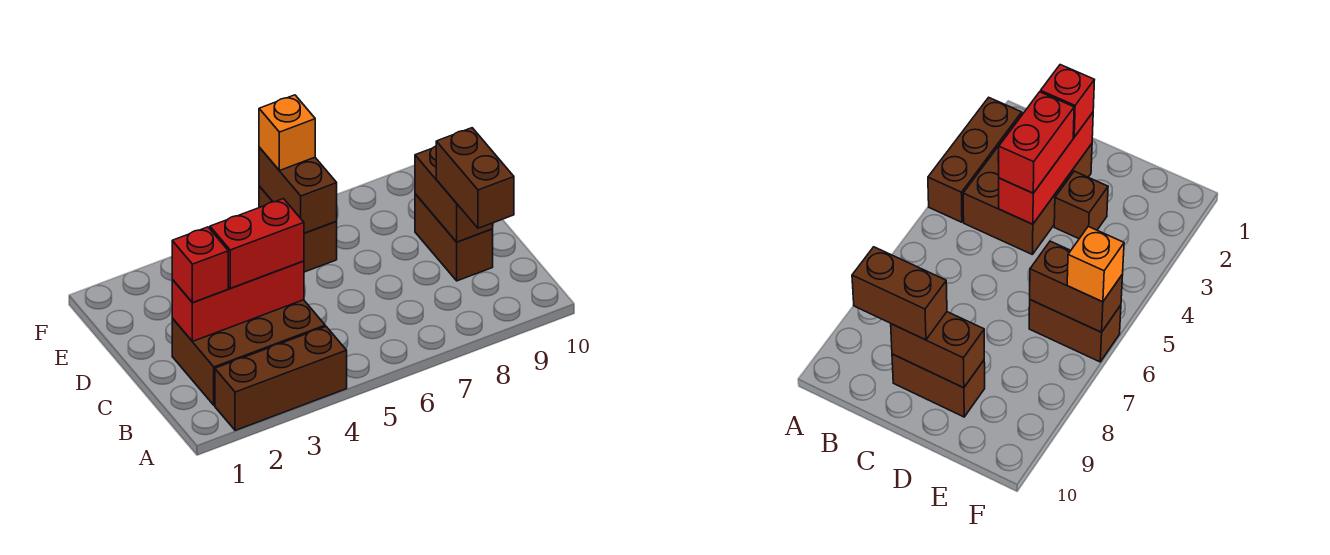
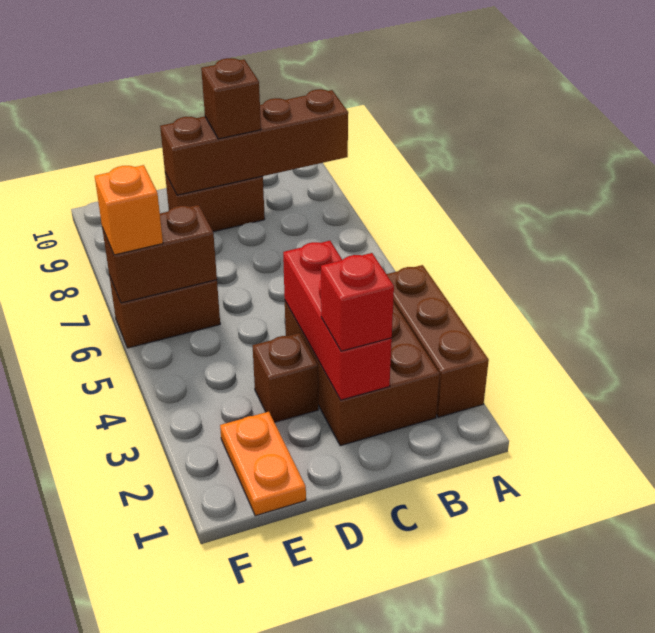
brown brick B9:C9 level 3 -> brown brick C9 level 3
red brick C3:C4 level 3 -> none
brown brick C9:D9 level 2 -> brown brick A9:D9 level 2
none -> orange plate E1:E2 level 1

